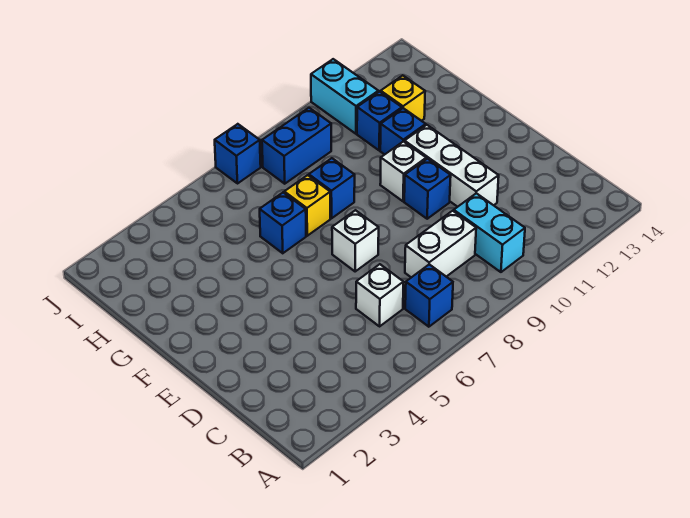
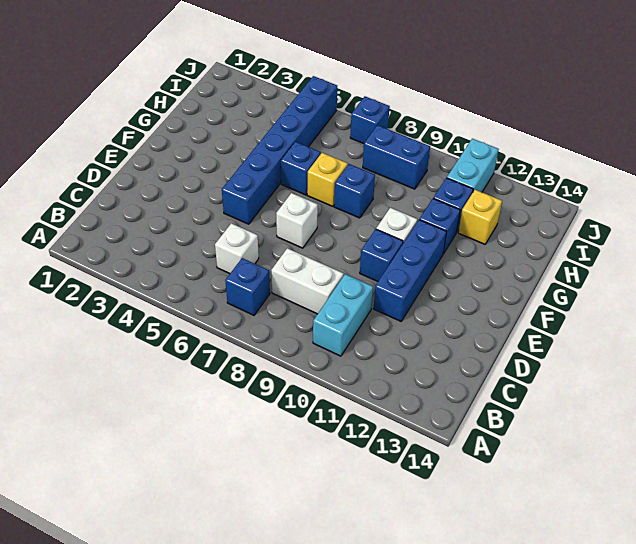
white brick D11:F11 level 1 -> blue brick D11:F11 level 1
none -> blue brick E5:J5 level 1

